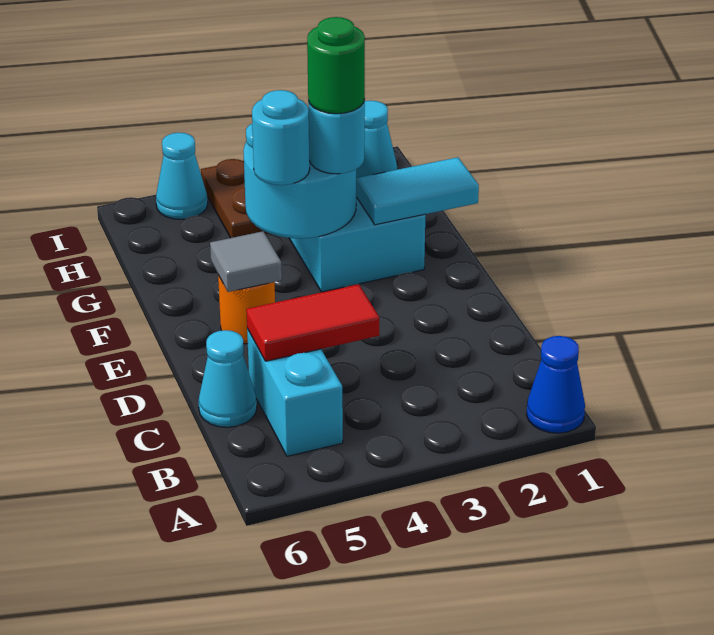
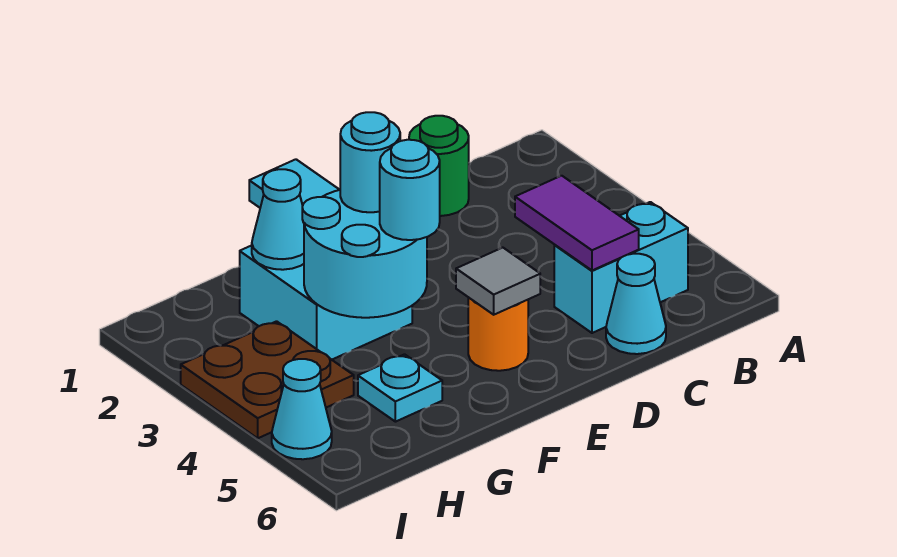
blue cone A1 level 1 -> none
red tile C4:C5 level 2 -> purple tile C4:C5 level 2
green round brick F3 level 4 -> green round brick C1 level 1
none -> cyan plate G5 level 1

